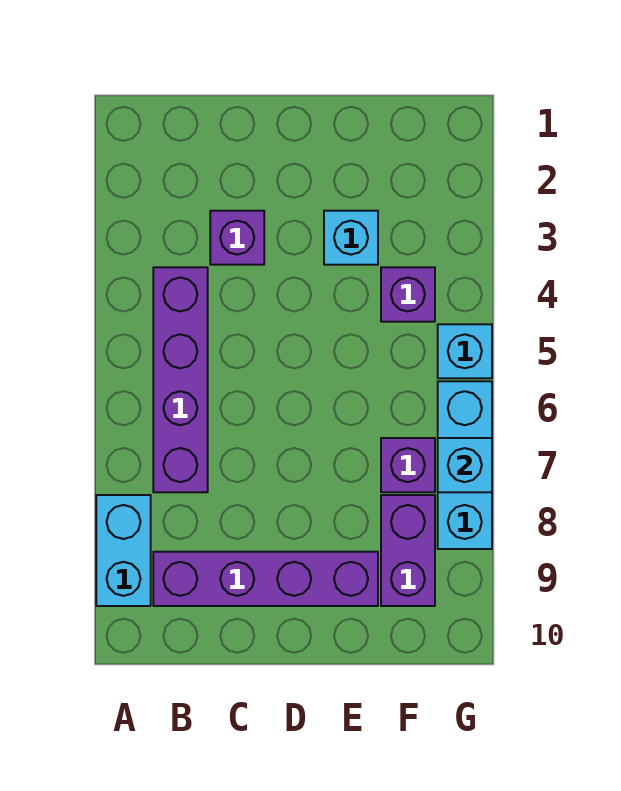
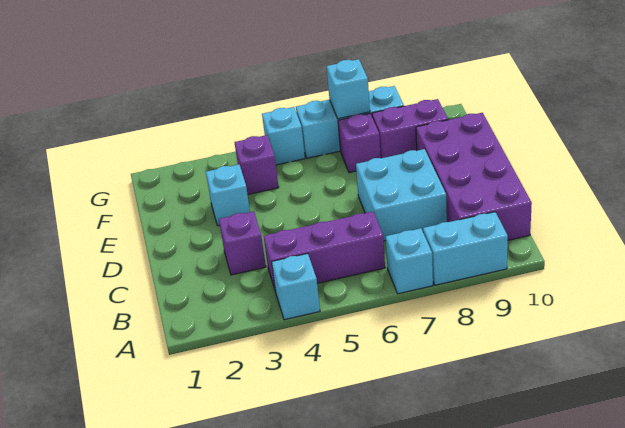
none -> cyan brick A4 level 1
none -> cyan brick A7 level 1
purple brick B4:B7 level 1 -> purple brick B4:B6 level 1
purple brick B9:E9 level 1 -> purple brick B9:E10 level 1
none -> cyan brick C7:D8 level 1

